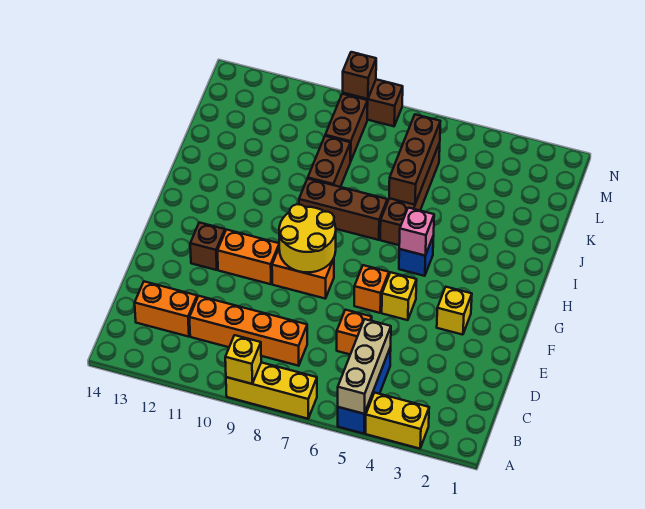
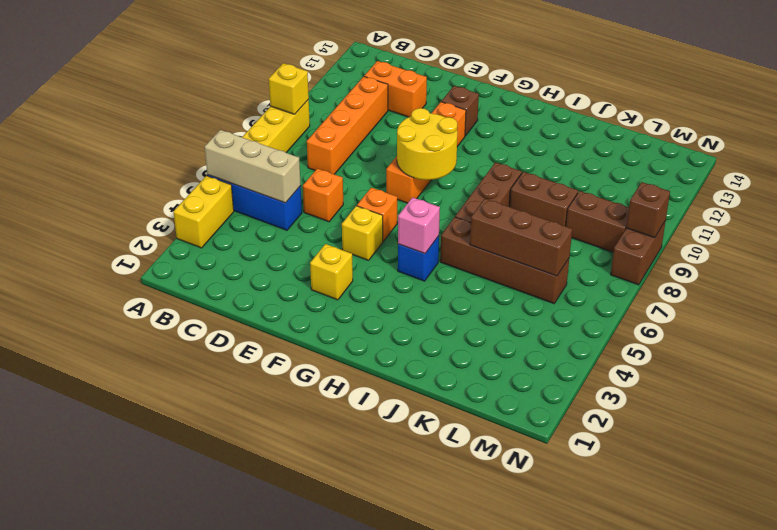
orange brick C12:C13 level 1 -> orange brick C12:D12 level 1

